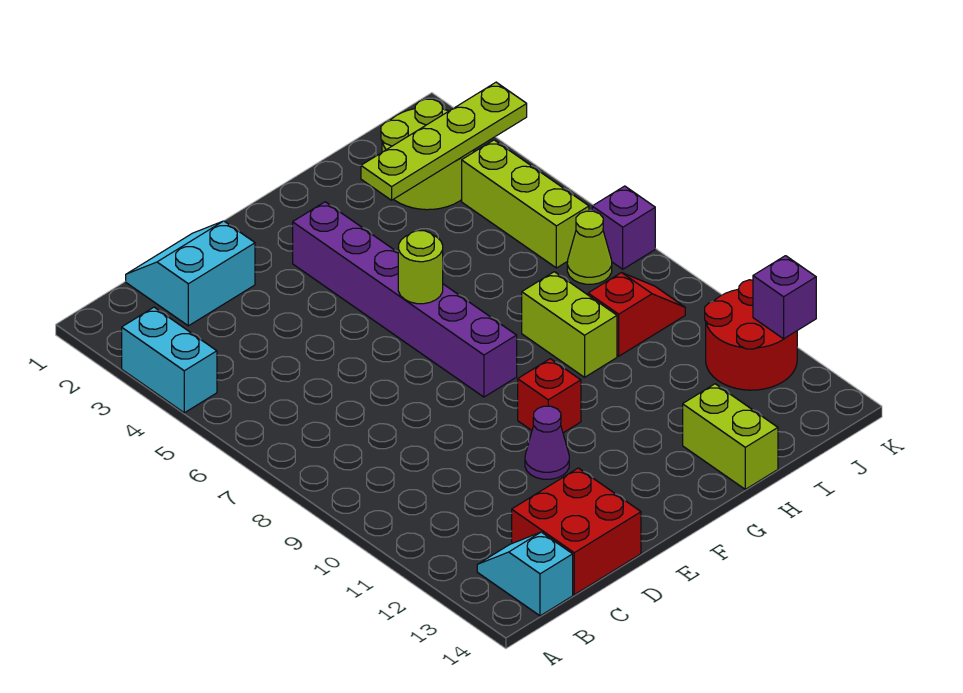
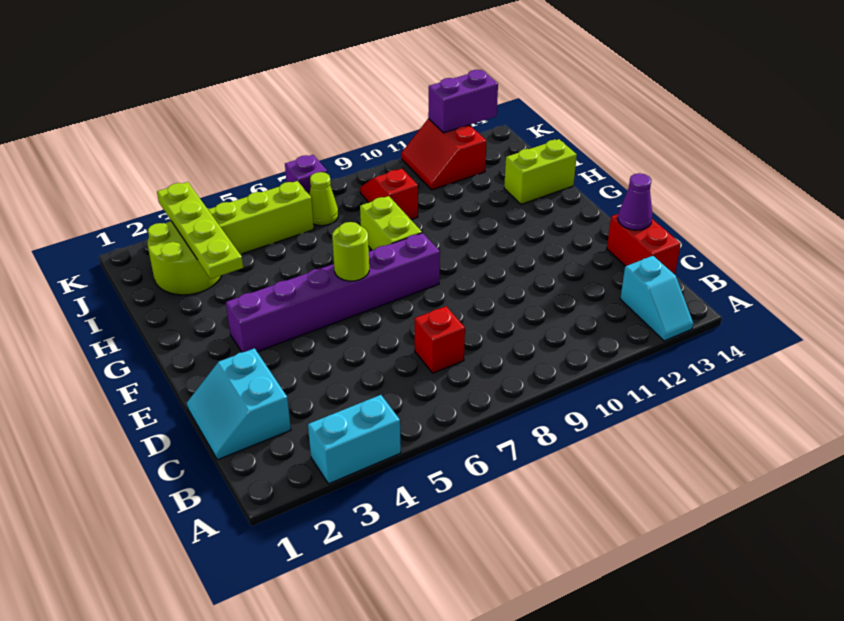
cyan slope B13:B14 level 1 top 14 -> cyan slope A13:B13 level 1 top B
red brick C13:D14 level 1 -> red brick C14:D14 level 1
purple cone E11 level 1 -> purple cone D14 level 2
red brick F10 level 1 -> red brick C7 level 1
lime brick H8:H9 level 1 -> lime brick G8:H8 level 1
red round brick J11:K12 level 1 -> red slope J11:K12 level 1 top 12
purple brick K12 level 2 -> purple brick K12:K13 level 2

